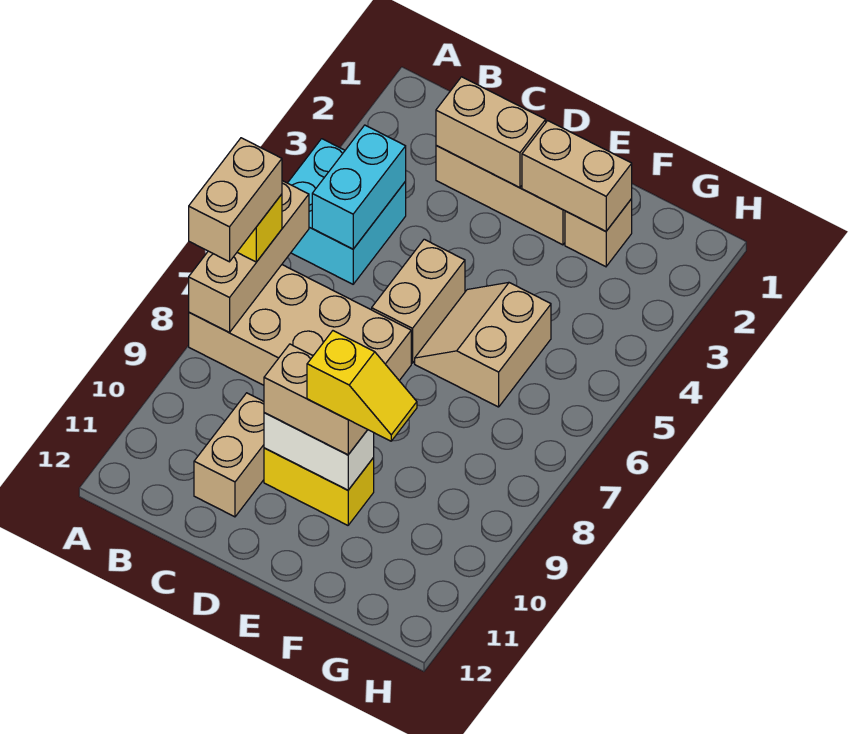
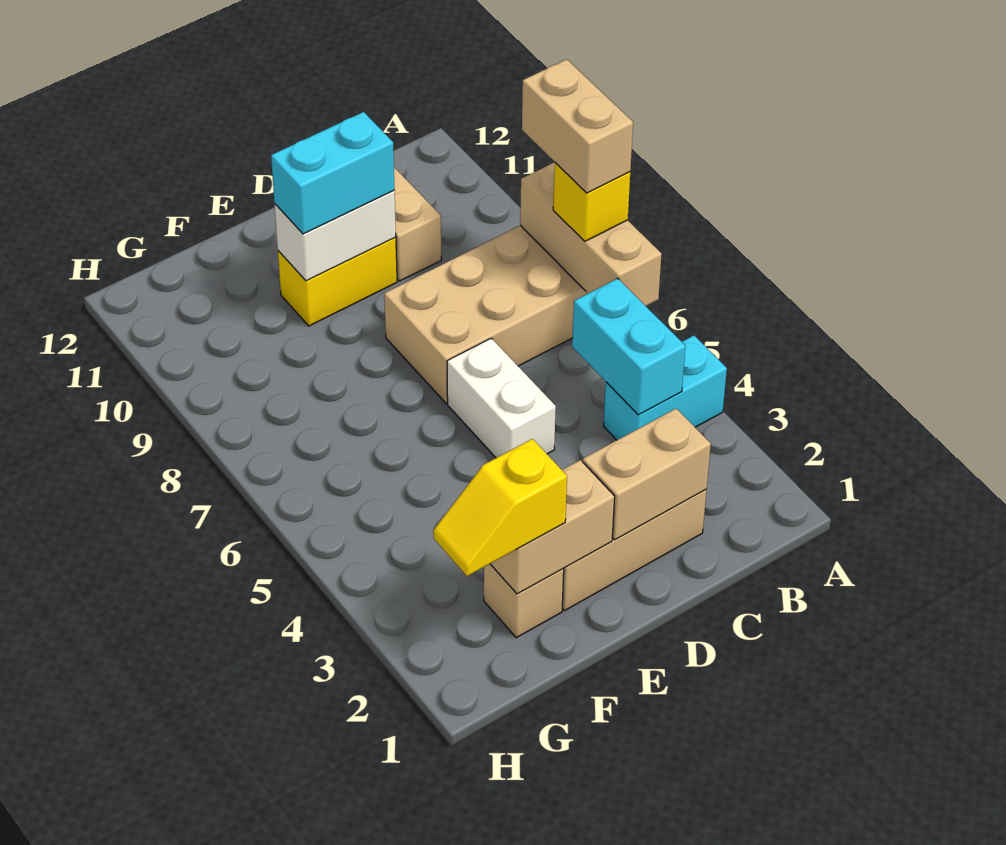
cyan brick A4:B5 level 1 -> cyan brick A4:B4 level 1
tan brick D5:D6 level 1 -> white brick D5:D6 level 1
tan brick D10:E10 level 3 -> cyan brick D10:E10 level 3
tan slope E5:F6 level 1 top F -> none
yellow slope E10:F10 level 4 top E -> yellow slope F2:G2 level 3 top F

